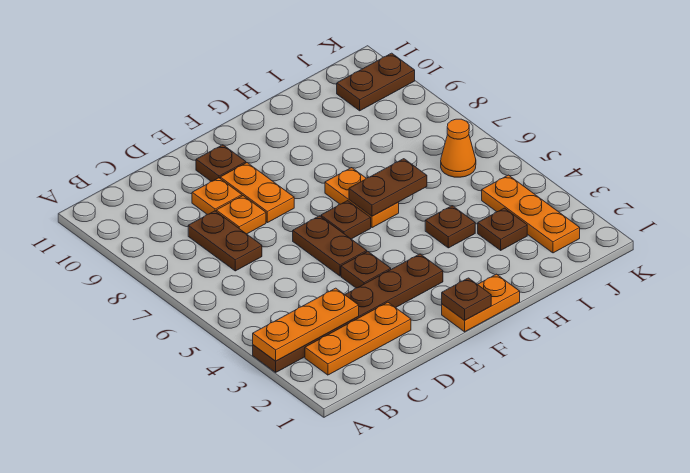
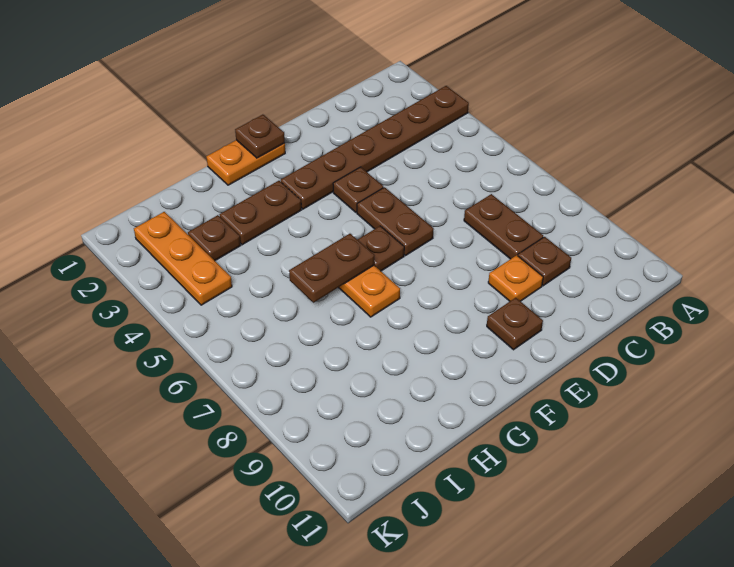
orange plate A3:C3 level 2 -> none
orange plate B2:D2 level 1 -> none
orange plate D8 level 1 -> none
orange plate E8:E9 level 1 -> none
brown plate H4 level 1 -> brown plate C9 level 1
orange cone J6 level 1 -> none
brown plate J10:K10 level 1 -> brown plate G3:H3 level 1

